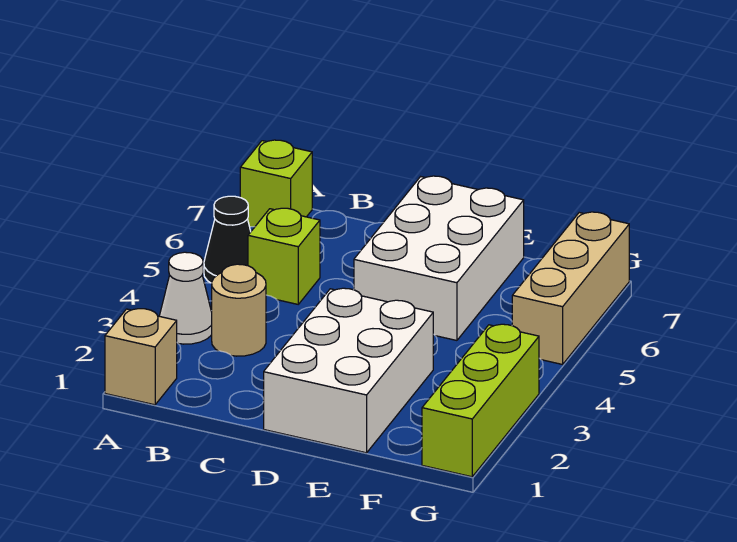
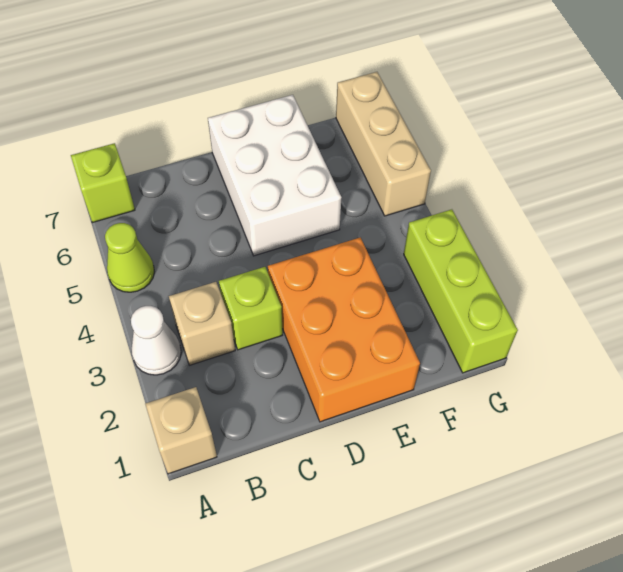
black cone A5 level 1 -> lime cone A5 level 1
tan round brick B3 level 1 -> tan brick B3 level 1
lime brick B5 level 1 -> lime brick C3 level 1
white brick D1:E3 level 1 -> orange brick D1:E3 level 1

